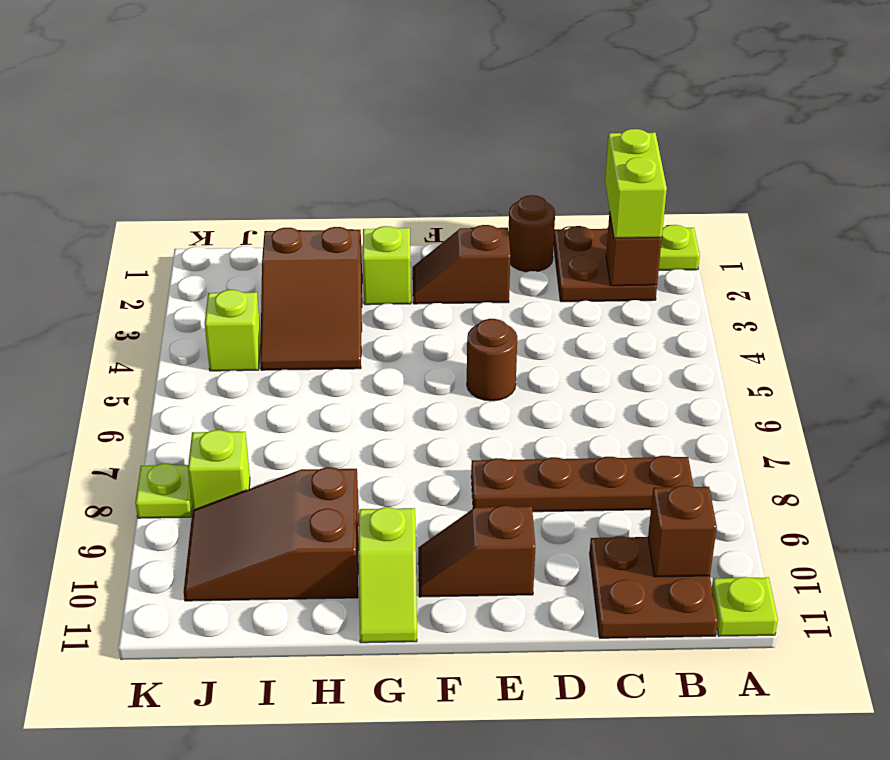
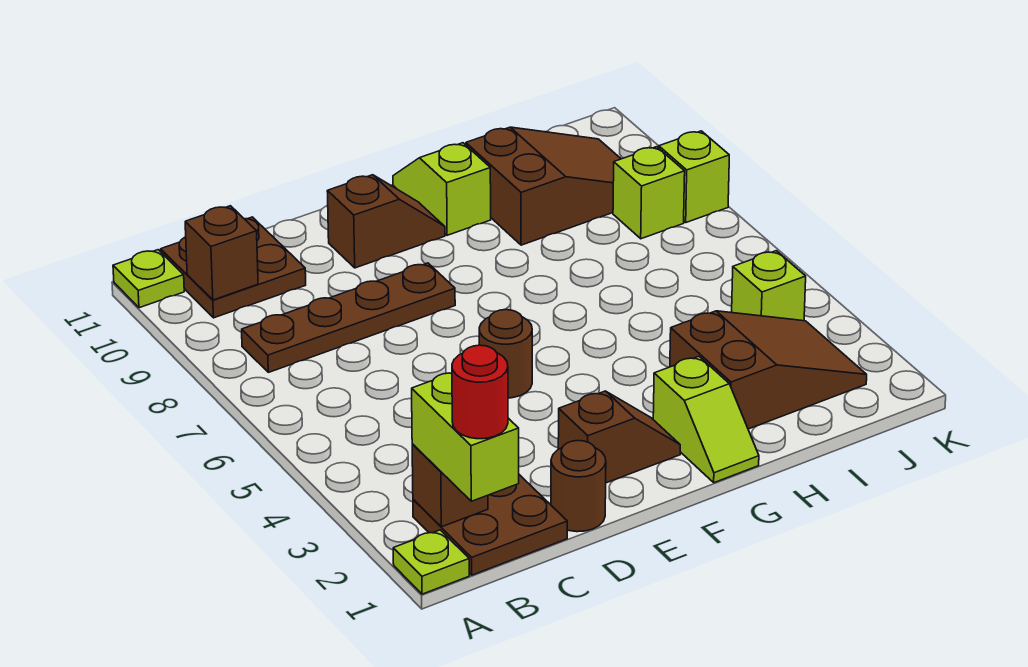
none -> red round brick B1 level 4
brown slope H2:I4 level 1 top 2 -> brown slope H2:J3 level 1 top H
lime plate K8 level 1 -> lime brick K8 level 1

